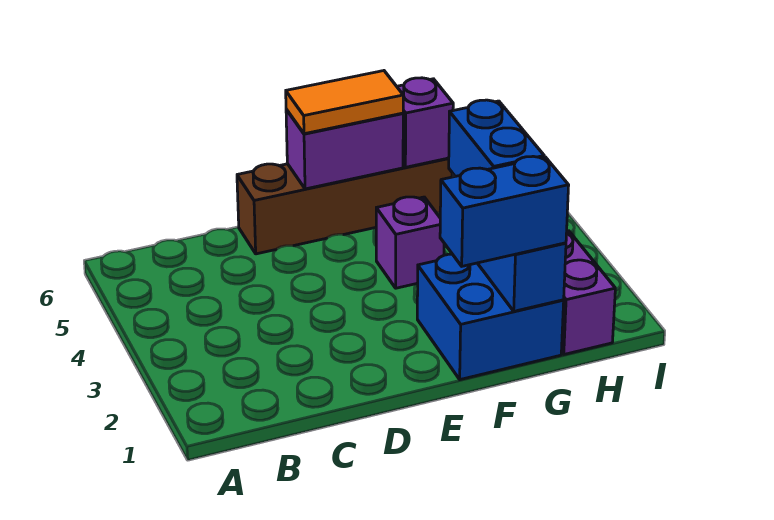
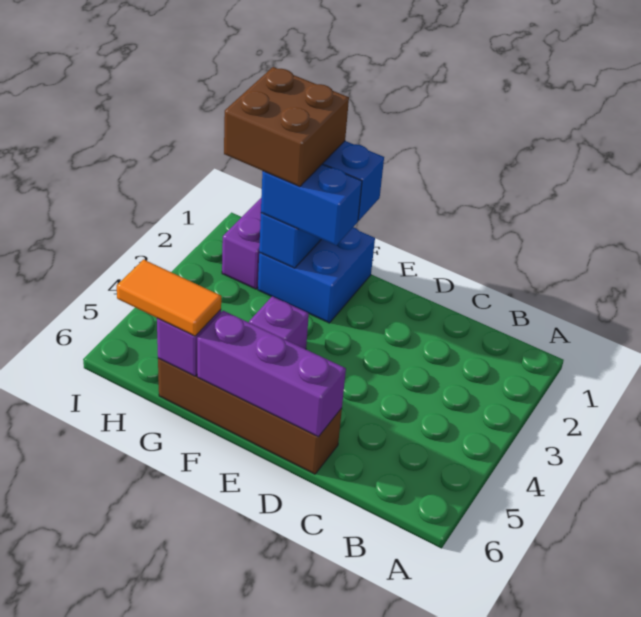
purple brick E6:F6 level 2 -> purple brick D6:F6 level 2
orange tile E6:F6 level 3 -> orange tile G6:H6 level 3
none -> brown brick G1:H2 level 4
blue brick G2:G3 level 3 -> blue brick F2:G2 level 3

